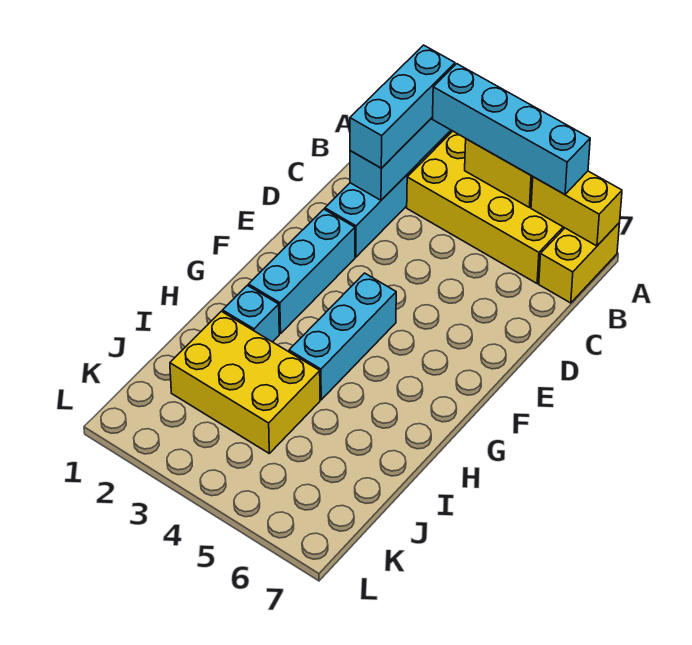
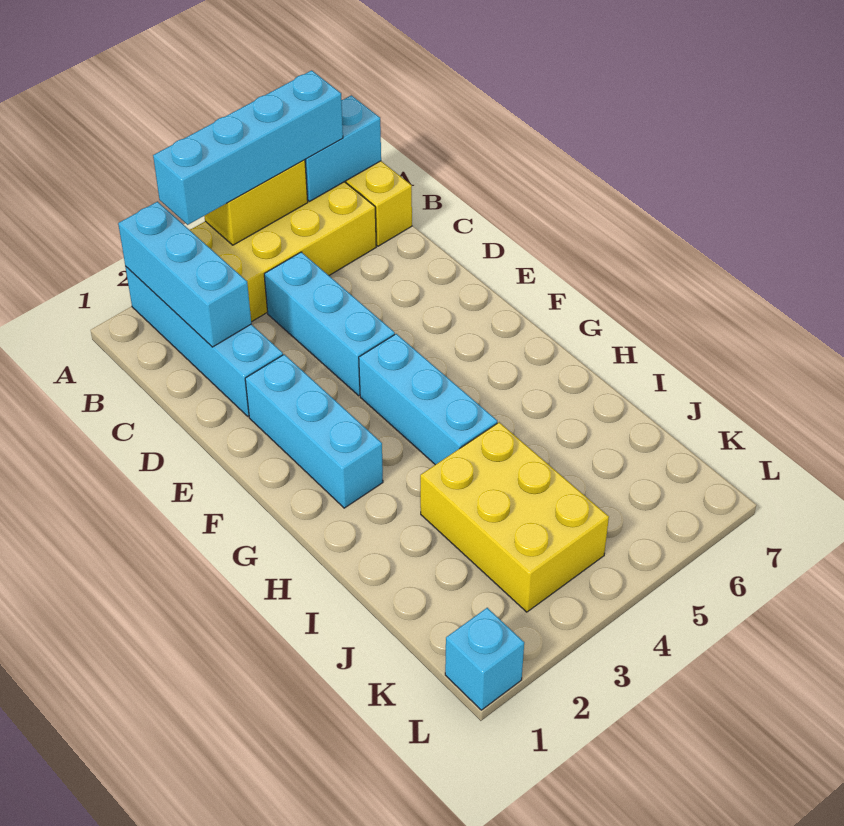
cyan brick A2:C2 level 3 -> cyan brick C4:E4 level 1
yellow brick A6:A7 level 2 -> cyan brick A6:A7 level 2
cyan brick H2 level 1 -> cyan brick L1 level 1
yellow brick I2:J4 level 1 -> yellow brick I3:K4 level 1

